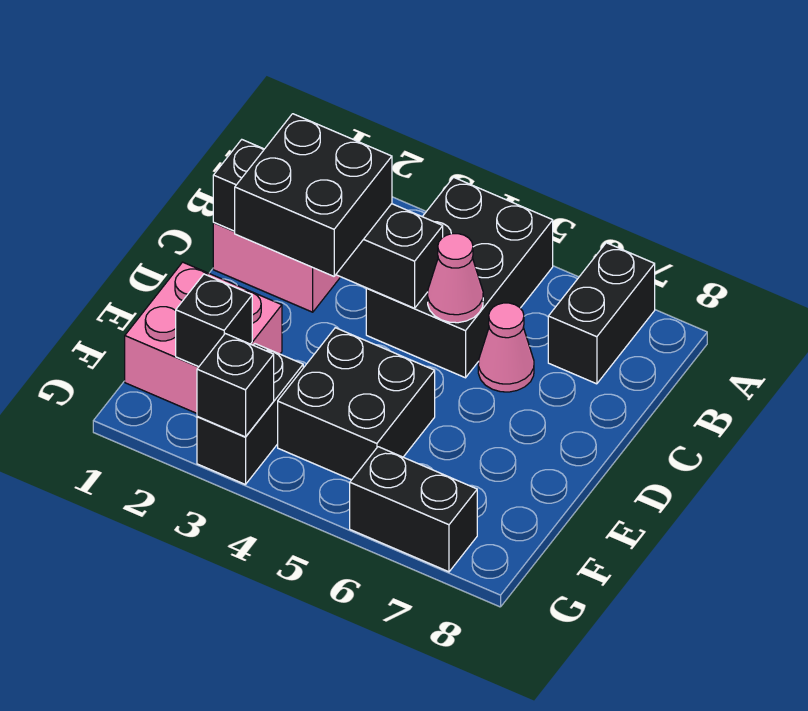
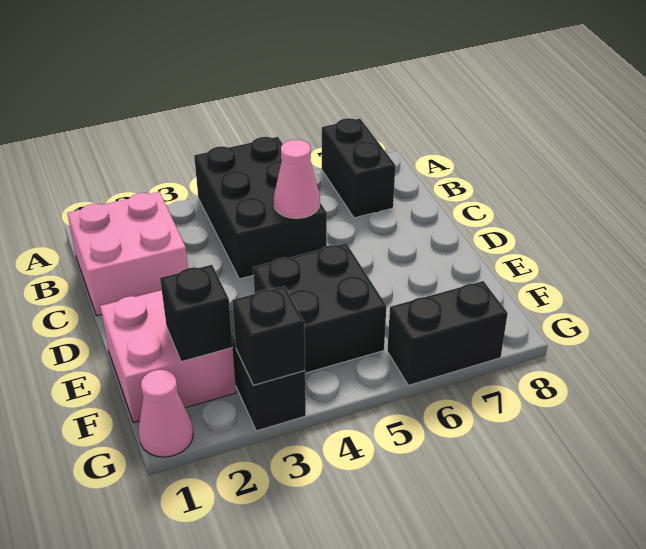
black brick C1:C4 level 2 -> none
black brick C2:D3 level 3 -> none
pink cone C6 level 1 -> pink cone G1 level 1

